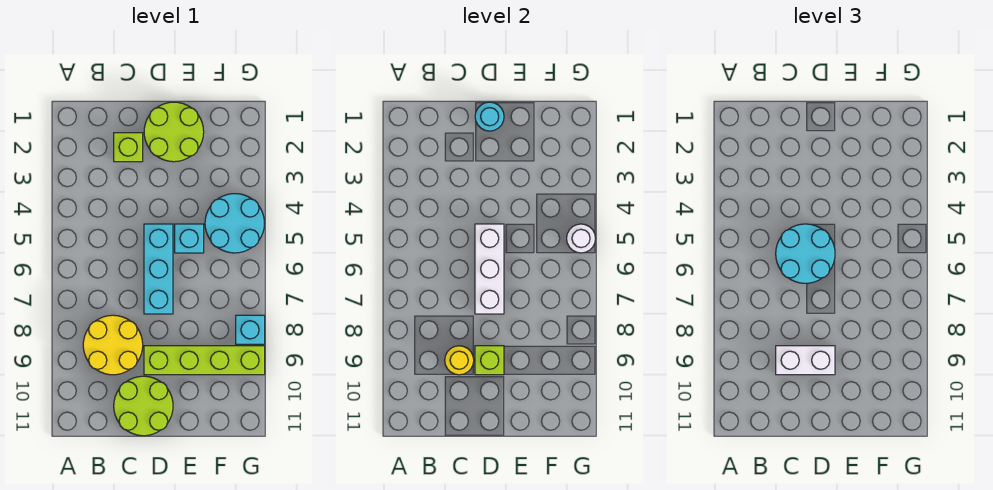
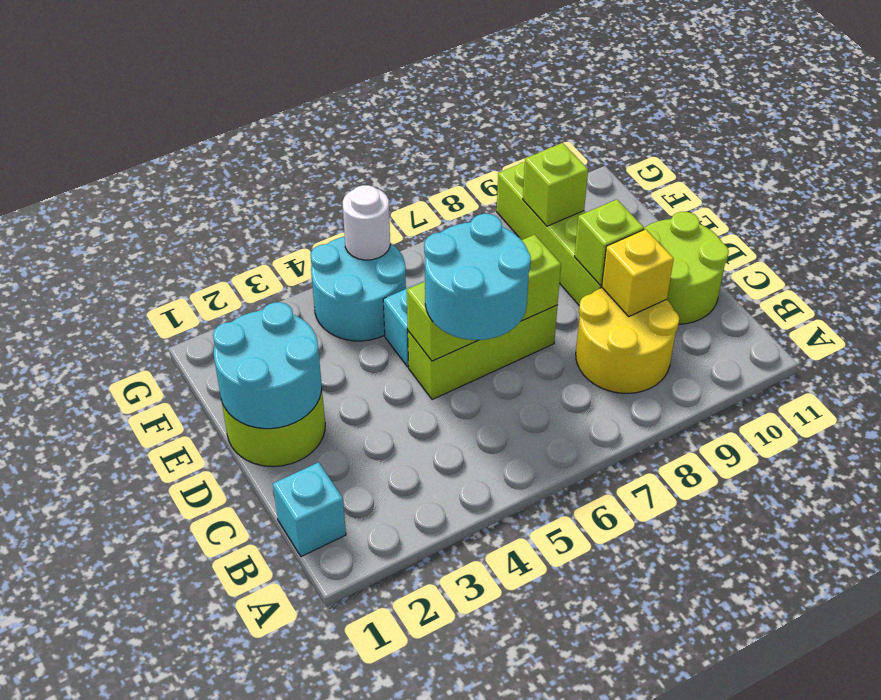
lime brick C2 level 1 -> lime brick F9 level 2
yellow round brick C9 level 2 -> yellow brick C9 level 2
white brick C9:D9 level 3 -> none
cyan round brick D1 level 2 -> cyan round brick D1:E2 level 2
cyan brick D5:D7 level 1 -> lime brick D5:D7 level 1
white brick D5:D7 level 2 -> lime brick D5:D7 level 2
cyan brick G8 level 1 -> cyan brick B1 level 1

